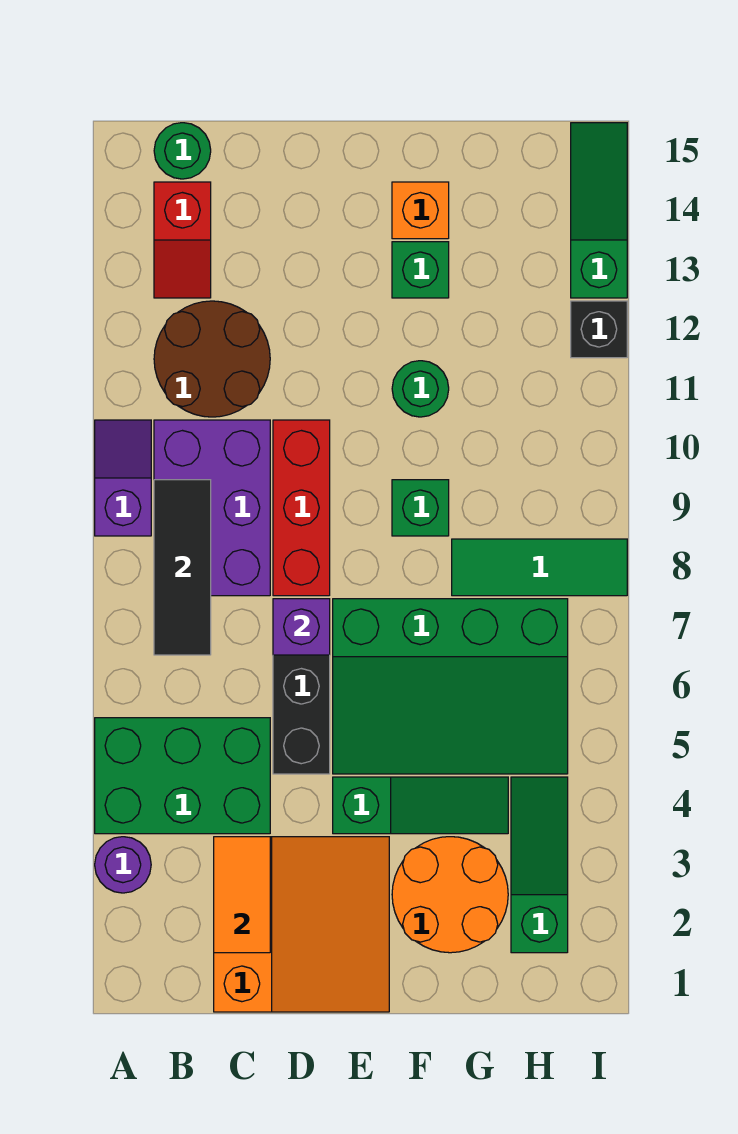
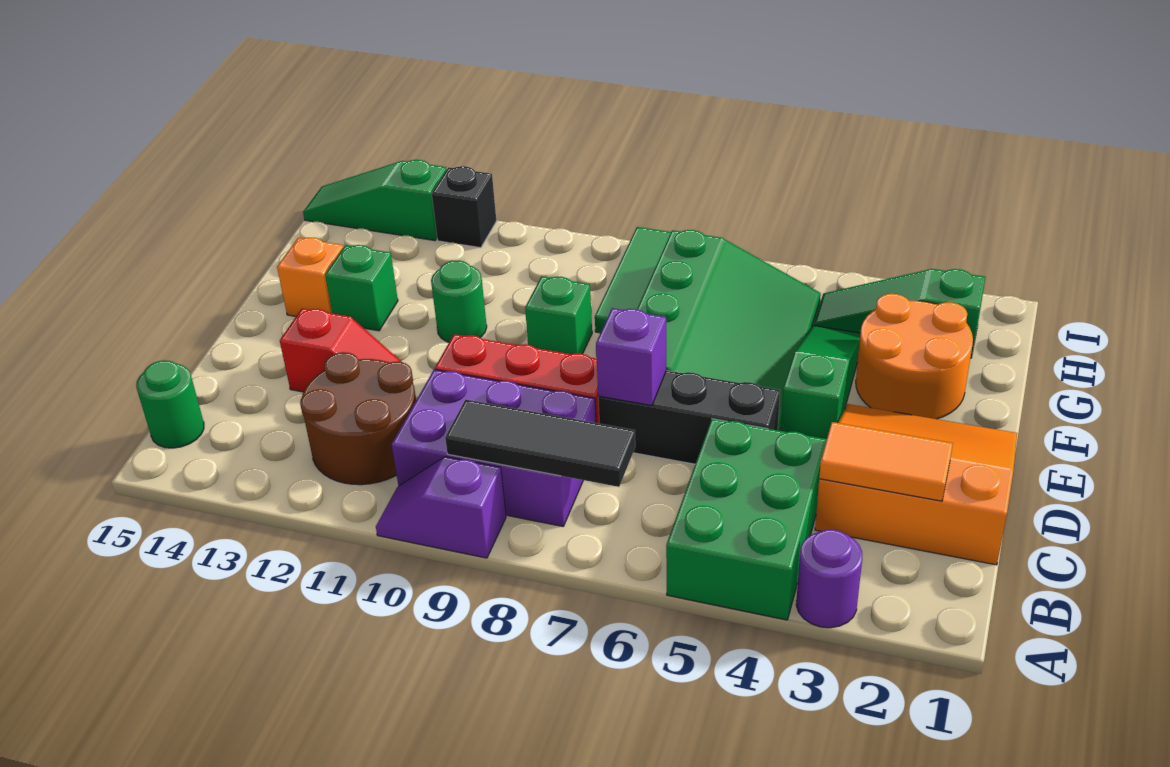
red slope B13:B14 level 1 top 14 -> red slope D12:D13 level 1 top 13

